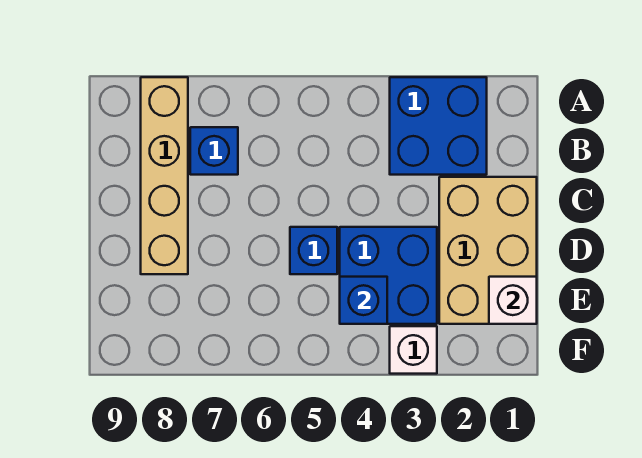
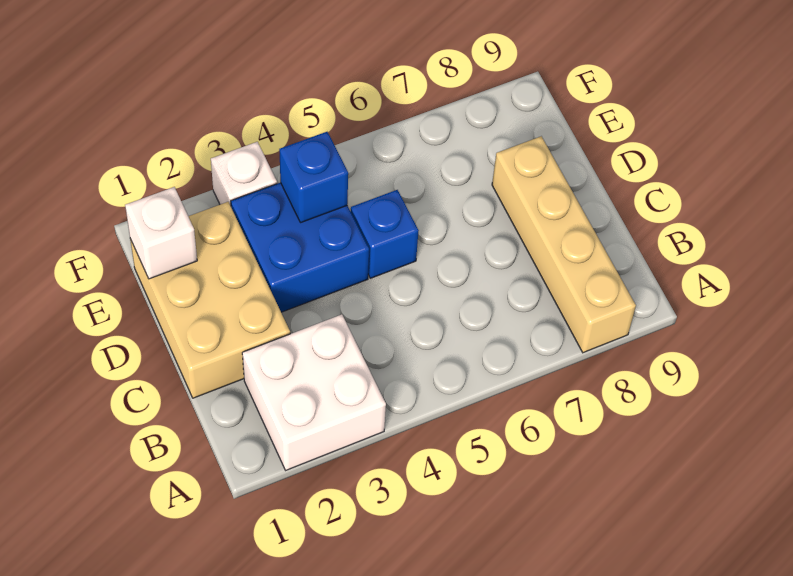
blue brick A2:B3 level 1 -> white brick A2:B3 level 1
blue brick B7 level 1 -> none

